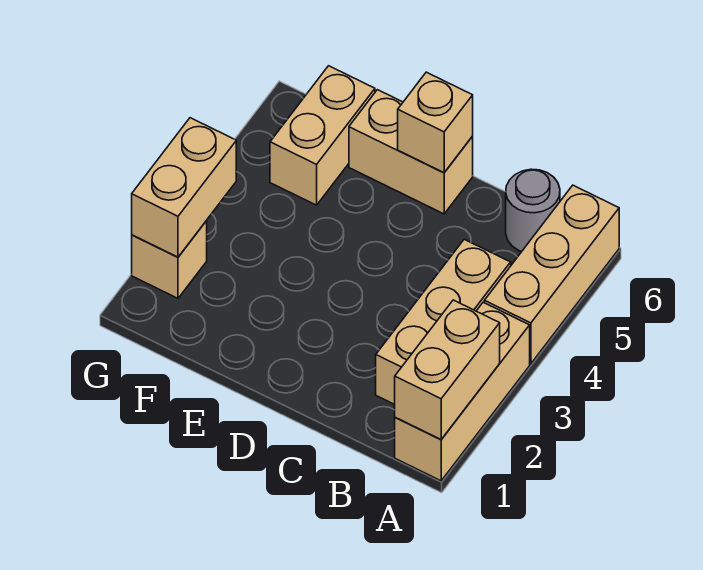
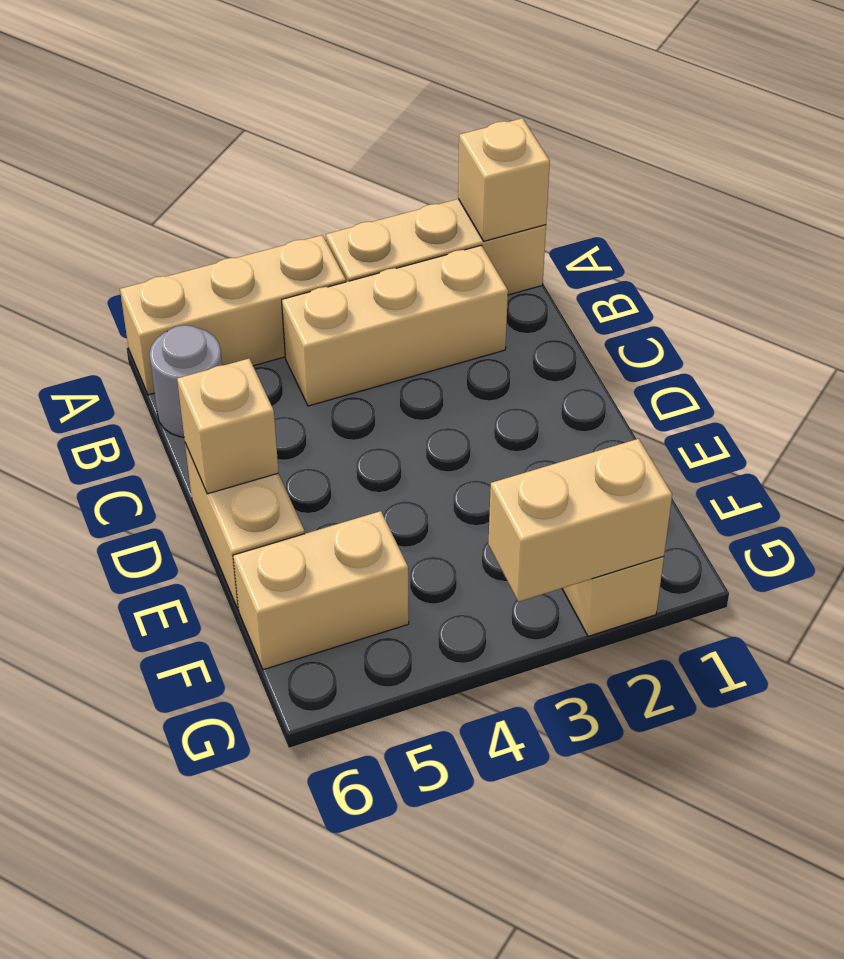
tan brick A1:A2 level 2 -> tan brick A1 level 2

